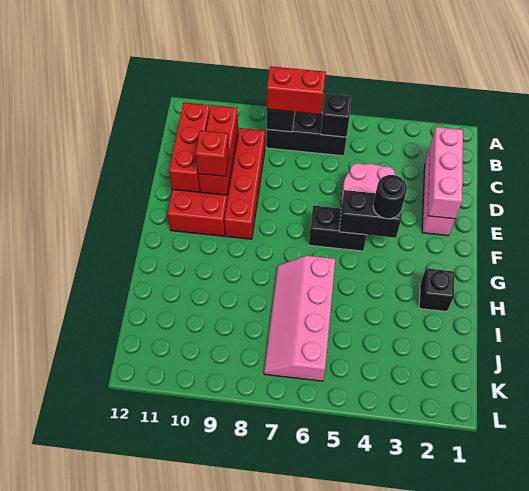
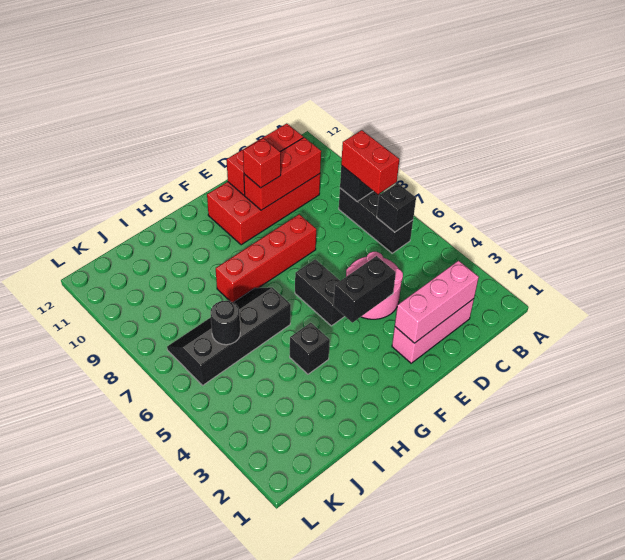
red brick C9:F9 level 1 -> red brick E8:H8 level 1
black brick F4:F5 level 2 -> black brick E4:F4 level 2
black round brick F4 level 3 -> black round brick J6 level 2
black brick H2 level 1 -> black brick H4 level 1
pink slope H6:K7 level 1 top 6 -> black slope H6:K7 level 1 top 6

